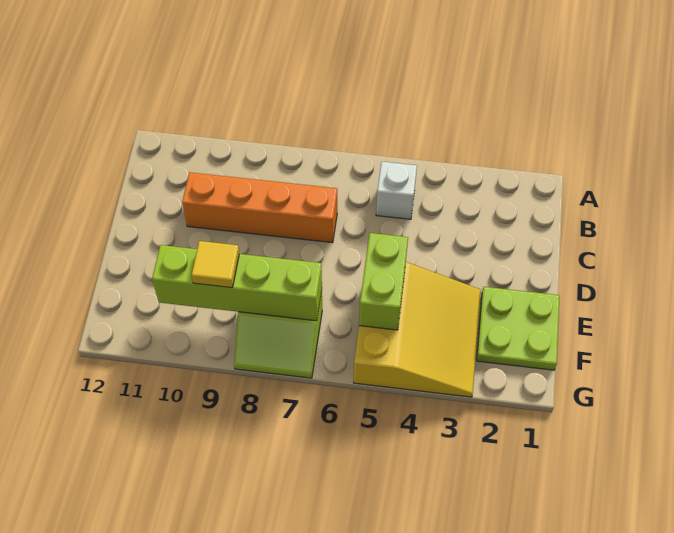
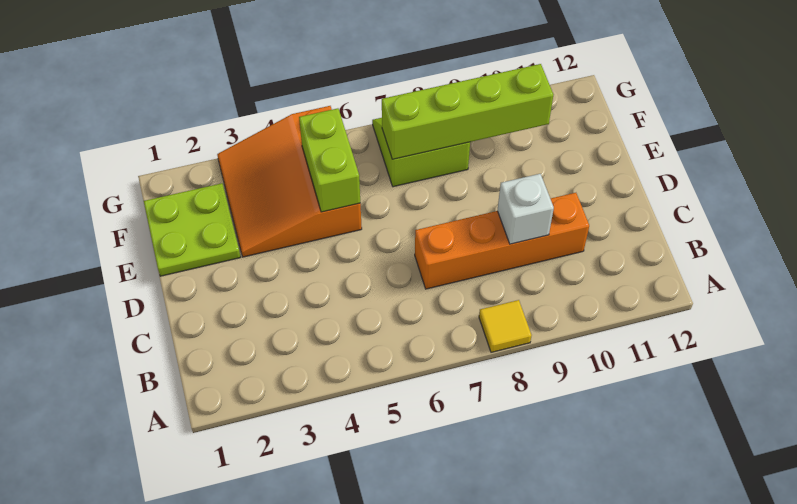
white brick B5 level 1 -> white brick C9 level 2
yellow slope E3:G5 level 1 top 5 -> orange slope E3:G5 level 1 top 5
yellow tile F9 level 3 -> yellow tile A8 level 1

